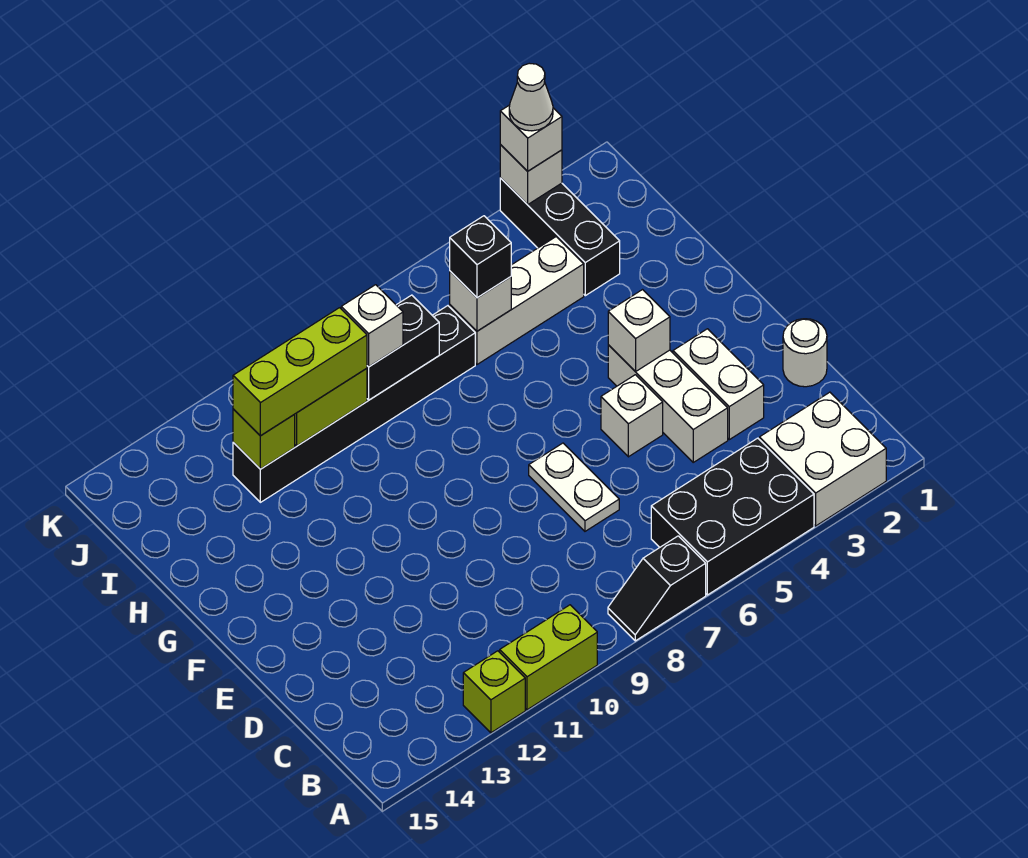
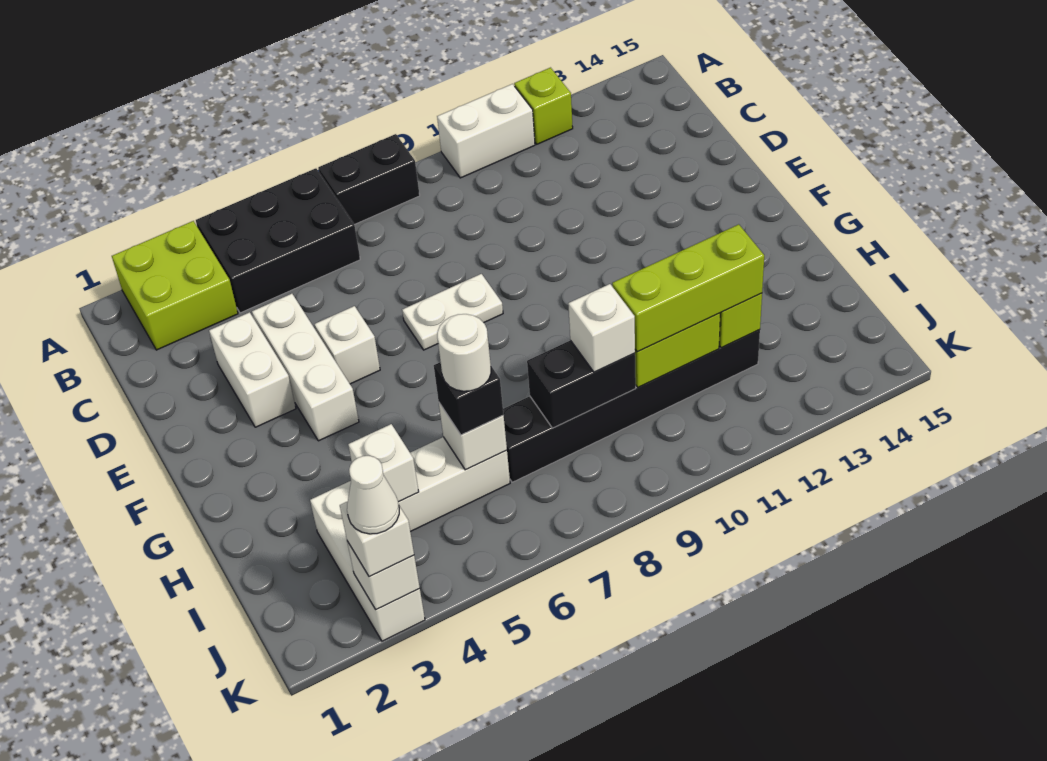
white brick A2:B3 level 1 -> lime brick A2:B3 level 1
black slope A7:A8 level 1 top 7 -> black brick A7:A8 level 1
lime brick A10:A11 level 1 -> white brick A10:A11 level 1
white round brick D1 level 1 -> white round brick I6 level 4
white plate D7:E7 level 1 -> white plate E7:E8 level 1
white brick F4 level 2 -> white brick I4 level 2
black brick I3:K3 level 1 -> white brick I3:K3 level 1

